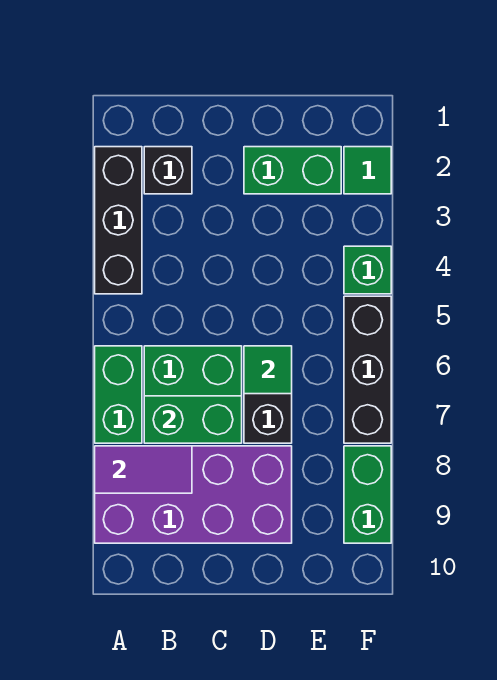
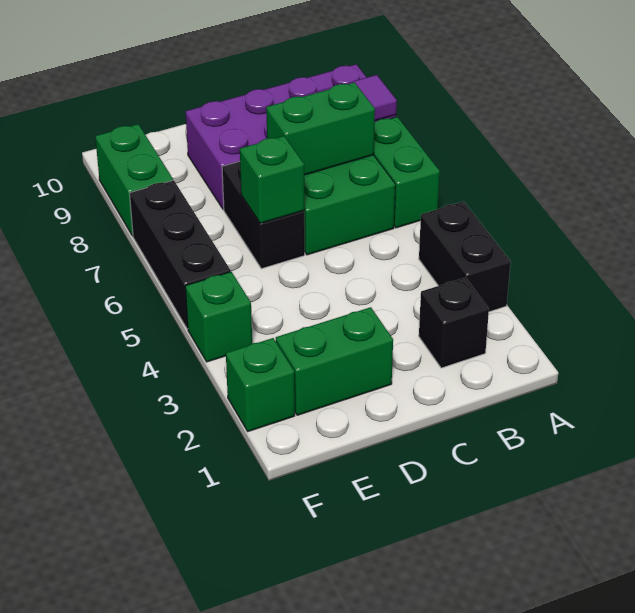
black brick A2:A4 level 1 -> black brick A3:A4 level 1
green tile D6 level 2 -> green brick D6 level 2
green tile F2 level 1 -> green brick F2 level 1

